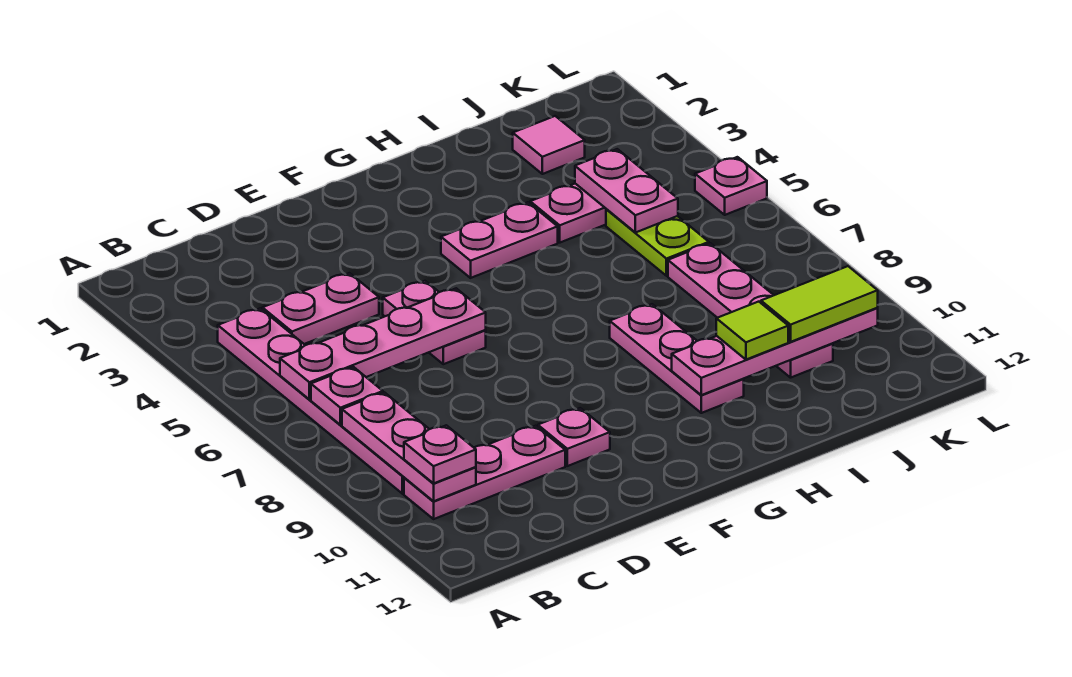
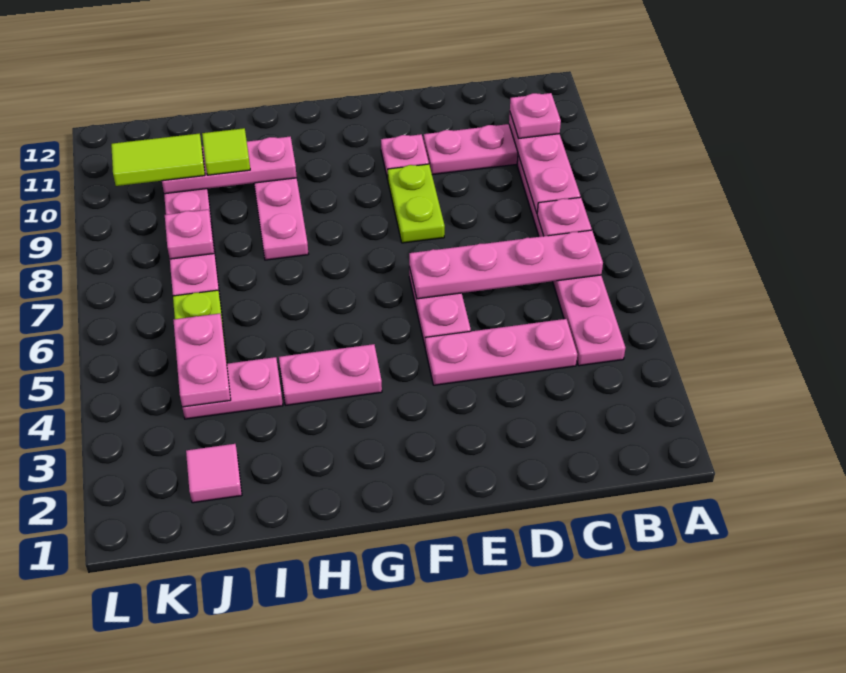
pink plate C4:D4 level 1 -> pink plate C4:E4 level 1
none -> lime plate E8:E9 level 1
pink plate H10:K10 level 2 -> pink plate H10:J10 level 2
pink plate L5 level 1 -> pink plate J8 level 2

